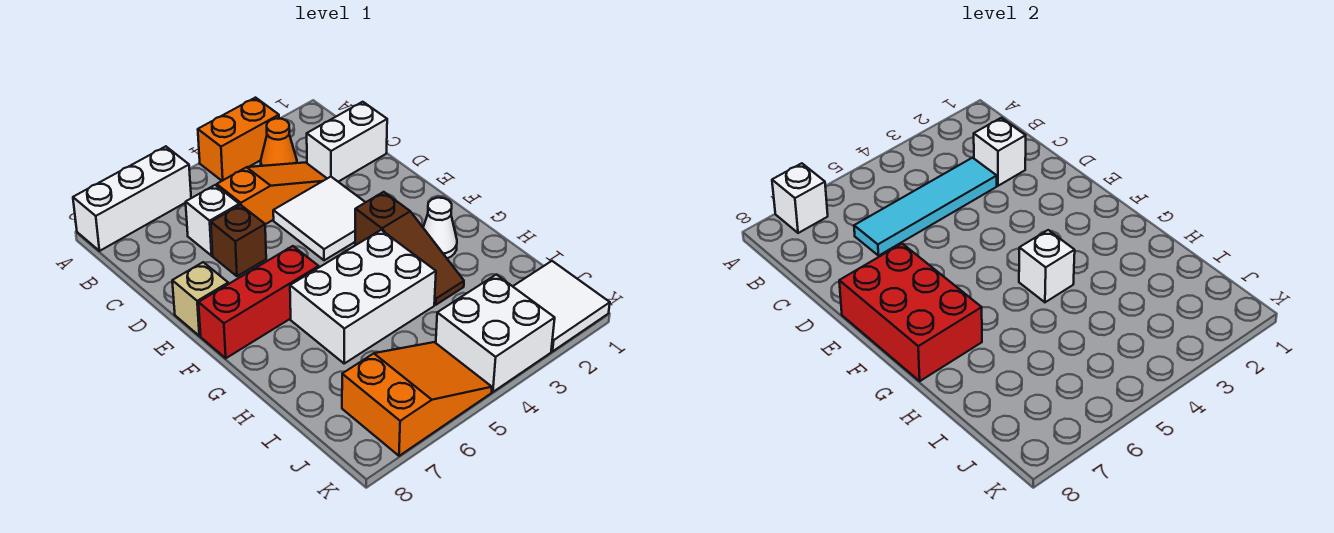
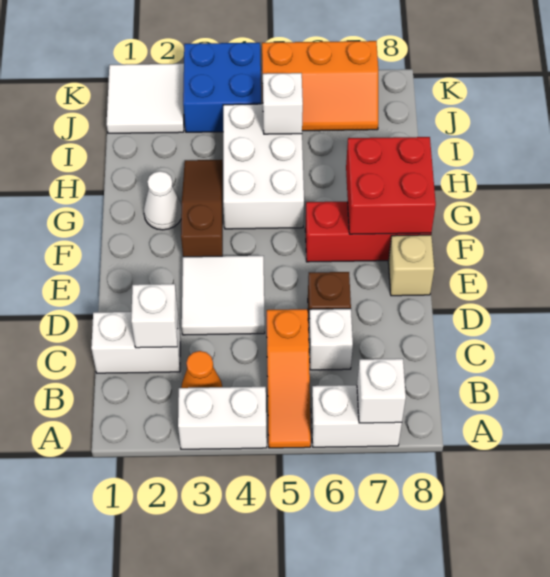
orange brick A3:A4 level 1 -> white brick A3:A4 level 1
white brick A6:A8 level 1 -> white brick A6:A7 level 1
orange slope C3:C5 level 1 top 5 -> orange slope A5:C5 level 1 top C
cyan tile C3:C6 level 2 -> none
red brick E7:G8 level 2 -> red brick F7:G8 level 2
white brick G4:H6 level 1 -> white brick G4:I5 level 1
white brick G4 level 2 -> white brick I5 level 2
white brick J3:K4 level 1 -> blue brick J3:K4 level 1
orange slope J5:K7 level 1 top 7 -> orange slope J5:K7 level 1 top K

